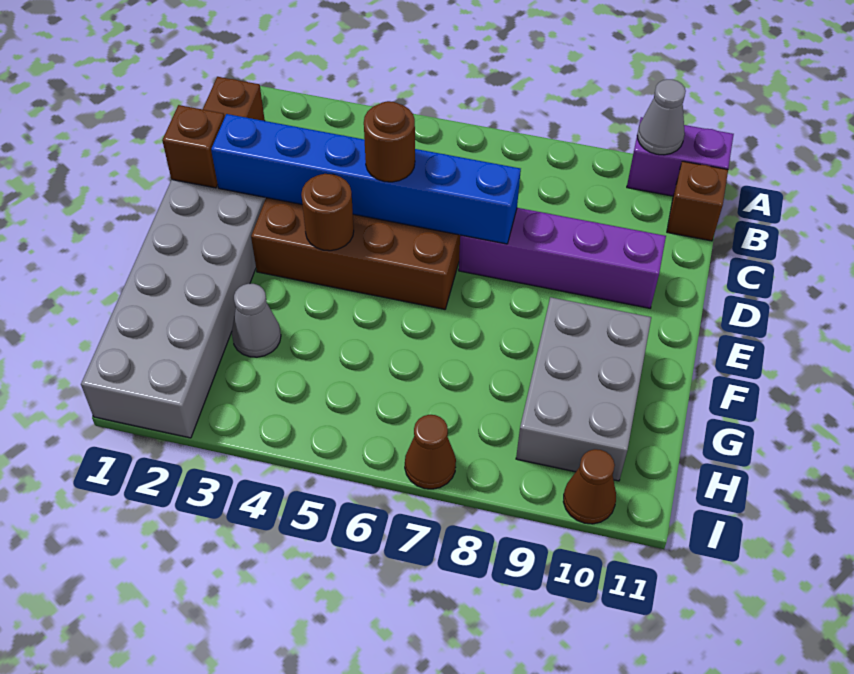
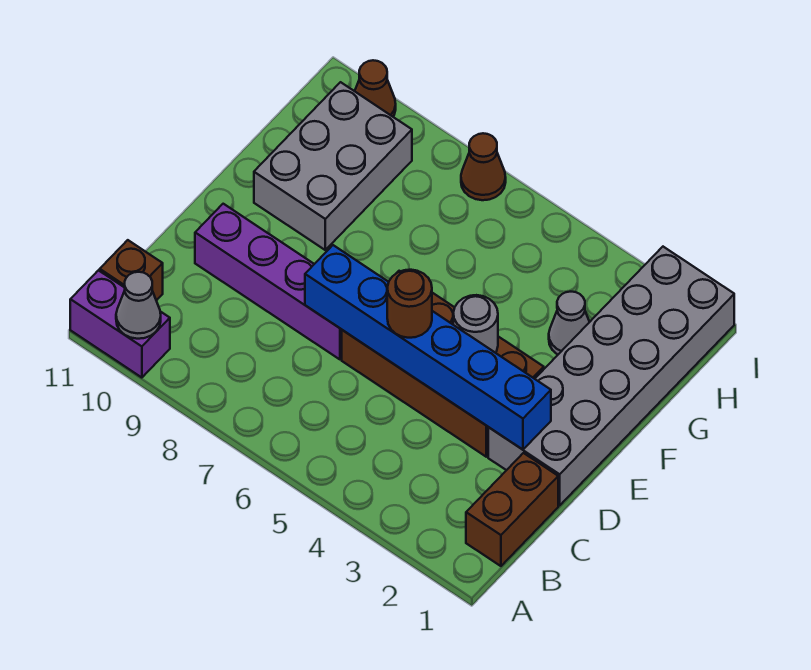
brown brick D1 level 2 -> none
brown round brick E4 level 2 -> grey round brick E4 level 2

